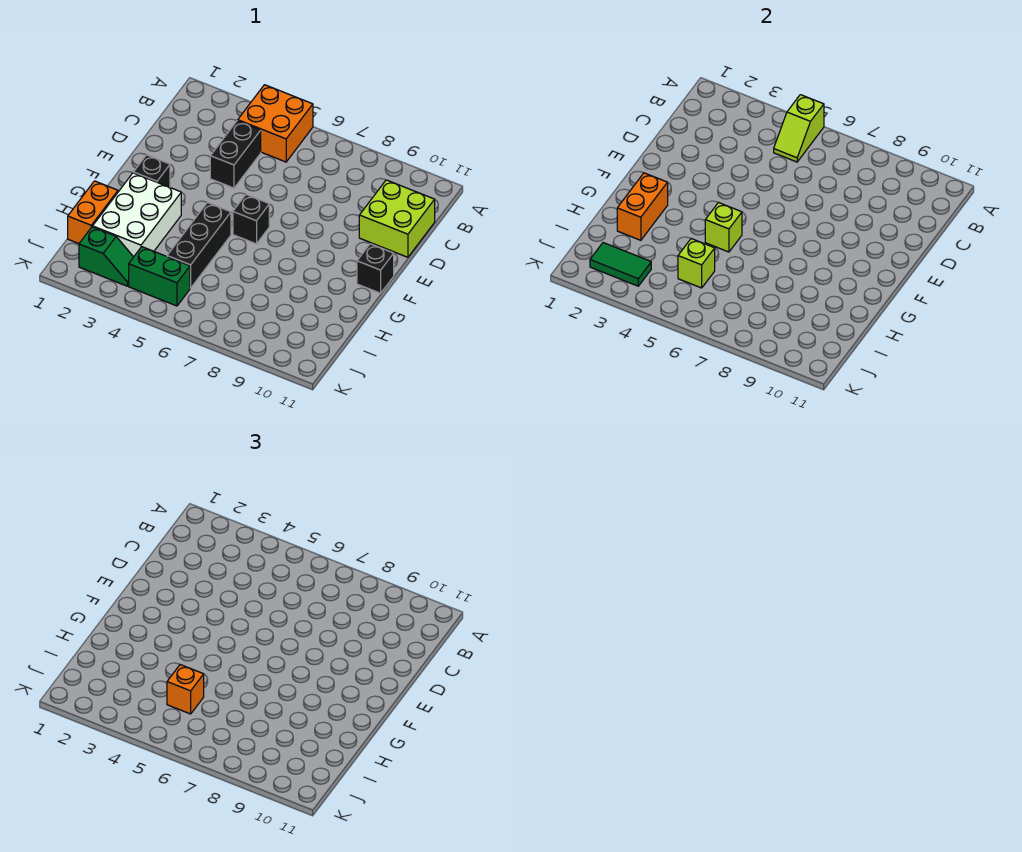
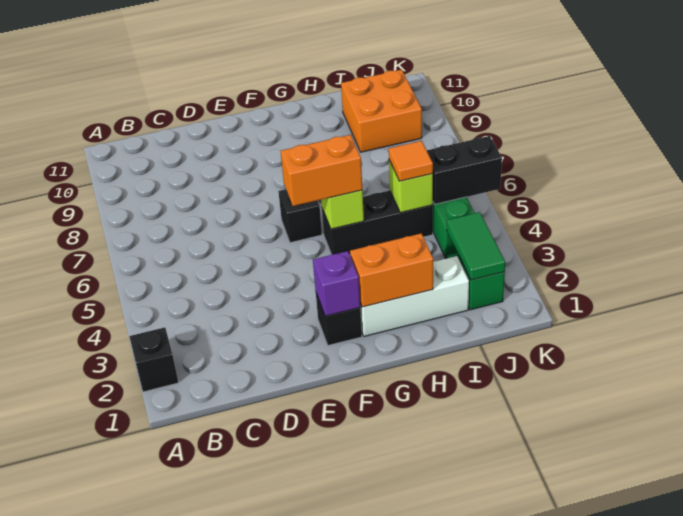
orange brick A4:B5 level 1 -> orange brick I9:J10 level 1
lime slope A5:B5 level 2 top A -> none
black brick C4:D4 level 1 -> black brick J5:K5 level 2
lime brick C10:D11 level 1 -> none
none -> purple brick F2 level 2
black brick F11 level 1 -> black brick A2 level 1
white brick G2:I3 level 1 -> white brick G2:I2 level 1
orange brick H1:I1 level 1 -> orange brick F5:G5 level 3
orange brick I5 level 3 -> orange tile I5 level 3

